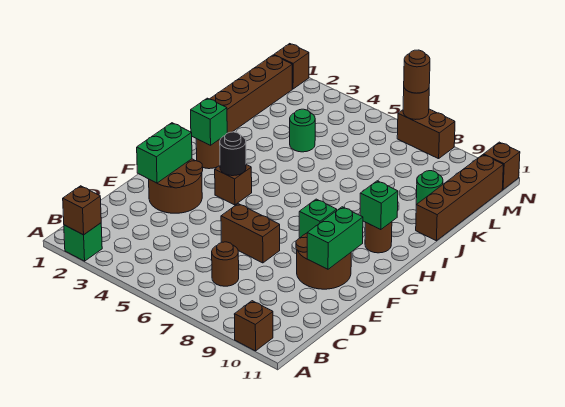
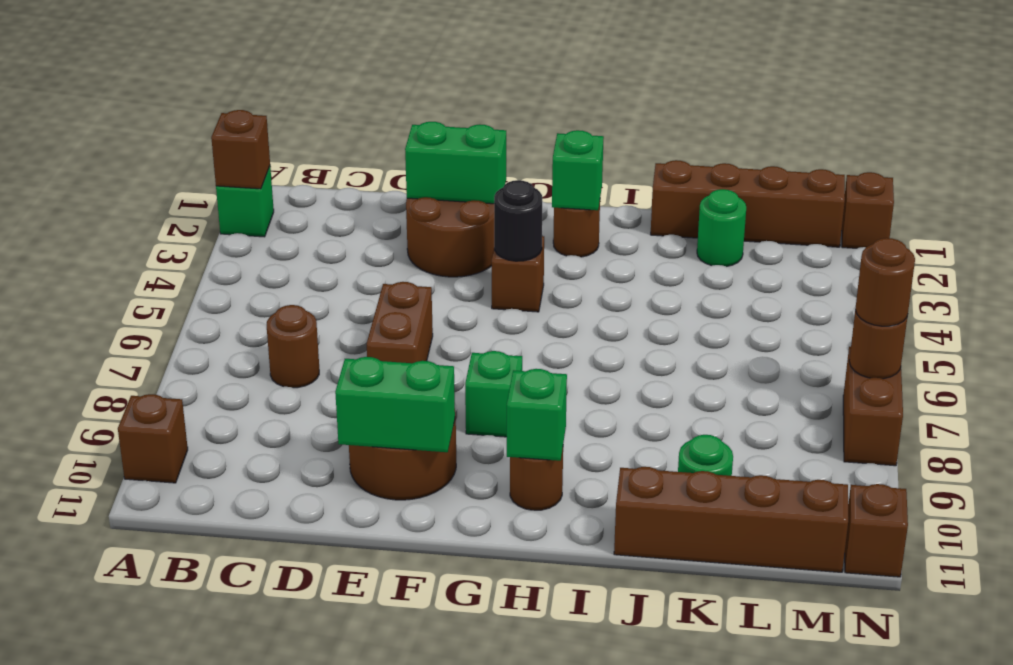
green round brick K4 level 1 -> green round brick K2 level 1

